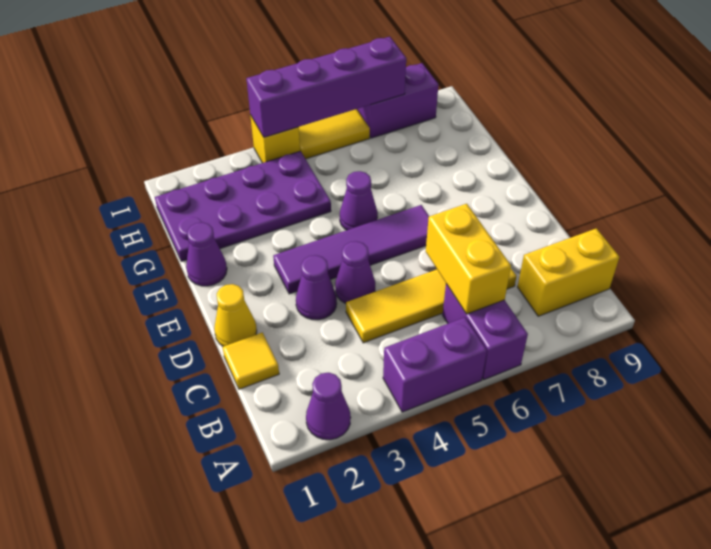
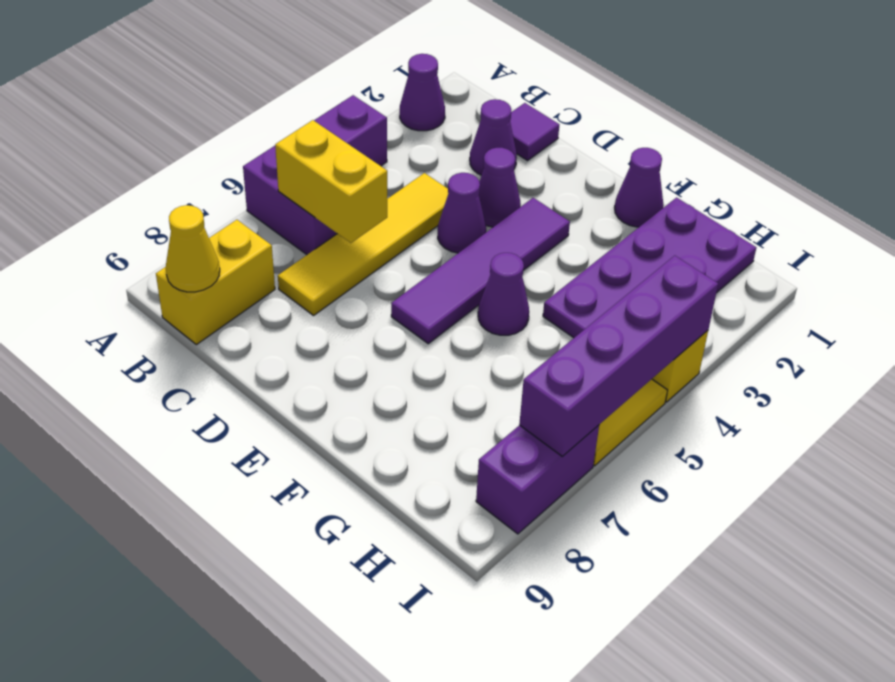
yellow tile C1 level 1 -> purple tile C1 level 1
none -> purple cone C2 level 1
yellow cone D1 level 1 -> yellow cone B9 level 2

